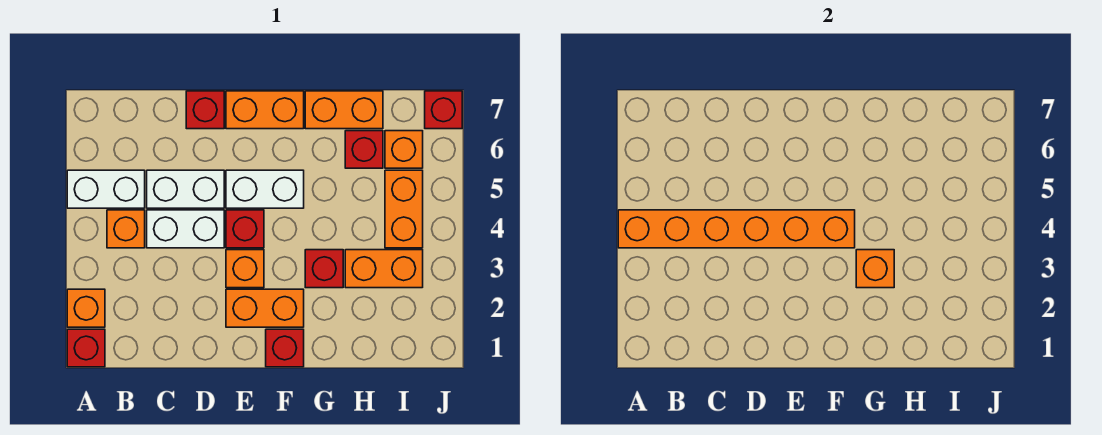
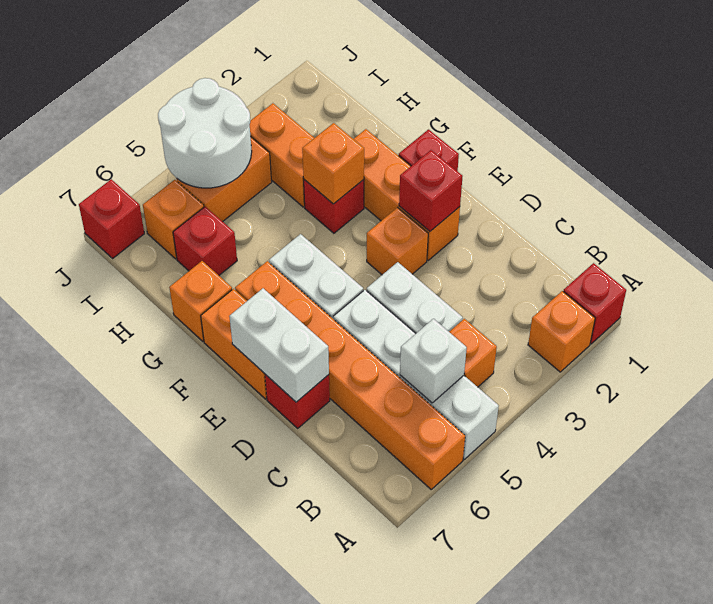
orange brick A4:F4 level 2 -> orange brick A6:F6 level 1
none -> white brick B5 level 2
none -> white brick D7:E7 level 2
orange brick E2:F2 level 1 -> orange brick E2:G2 level 1
red brick E4 level 1 -> red brick E2 level 2
orange brick G7:H7 level 1 -> orange brick G7 level 1
none -> white round brick I4:J5 level 2

